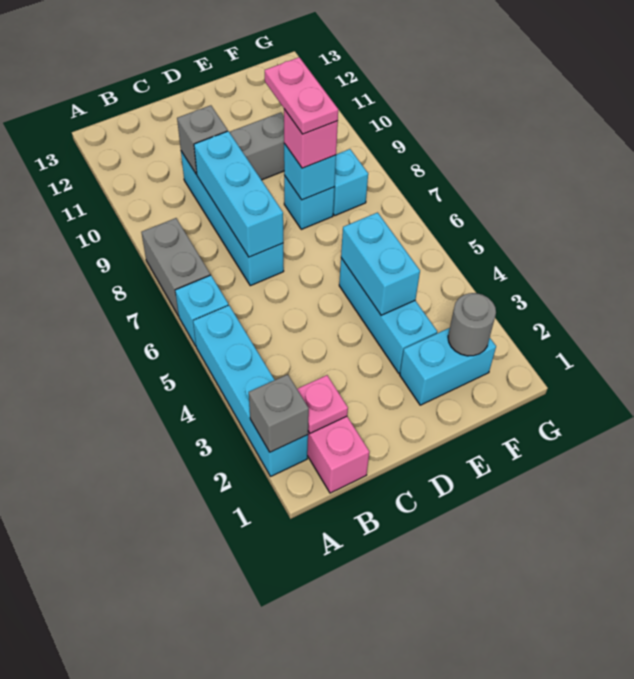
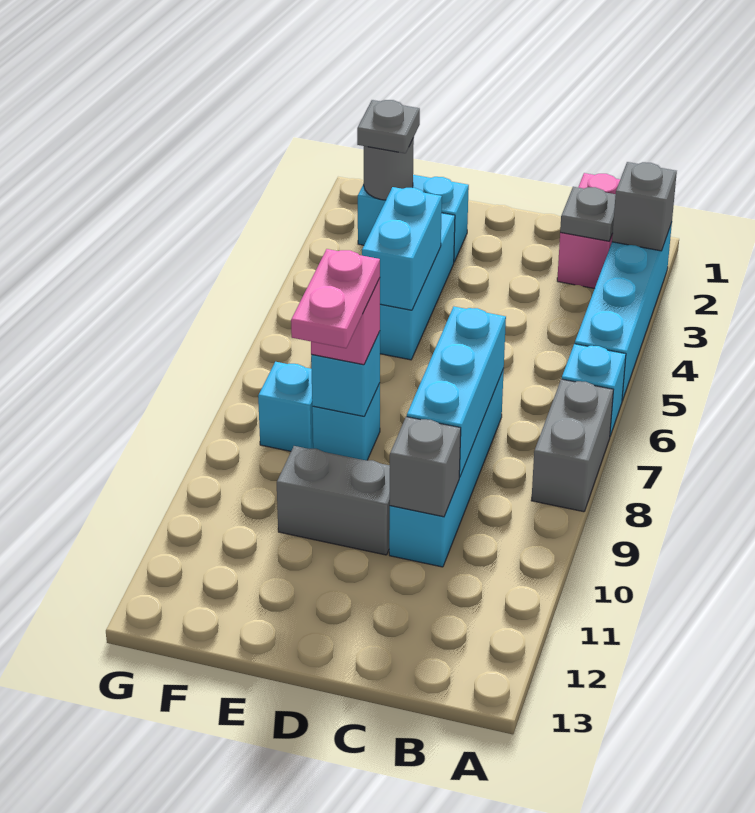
pink plate B2 level 2 -> grey plate B2 level 2
none -> grey plate F2 level 3

